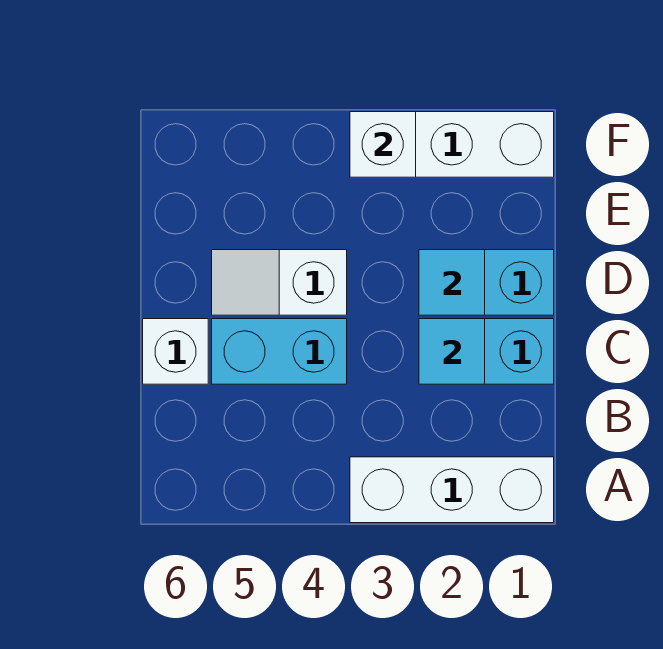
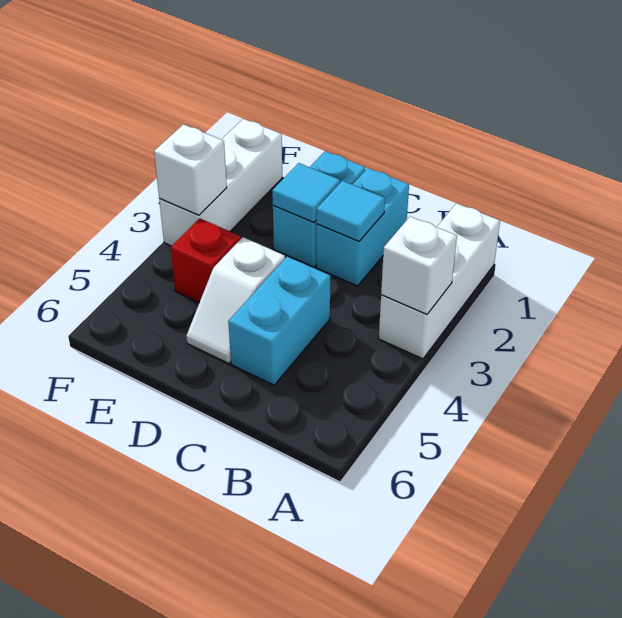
white brick C6 level 1 -> white brick A3 level 2
none -> red brick E4 level 1

